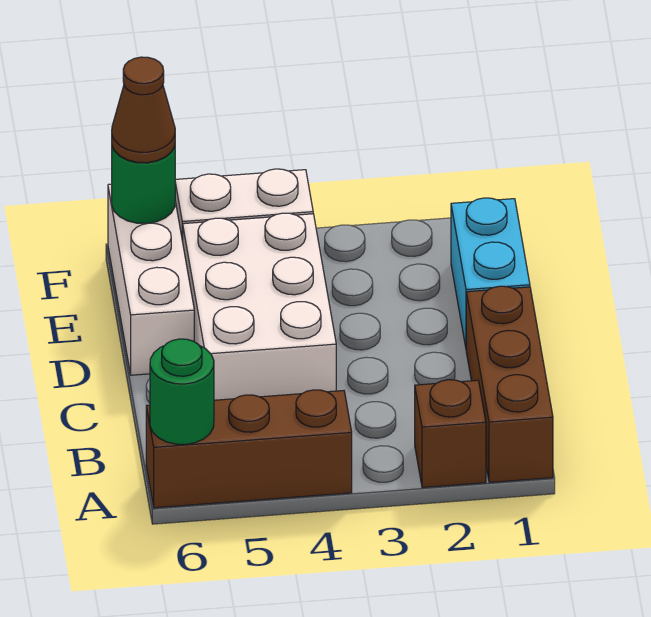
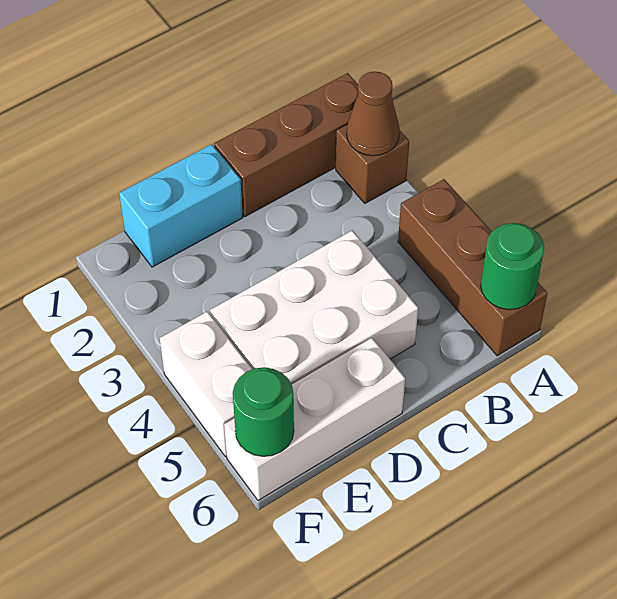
brown cone F6 level 3 -> brown cone A2 level 2

